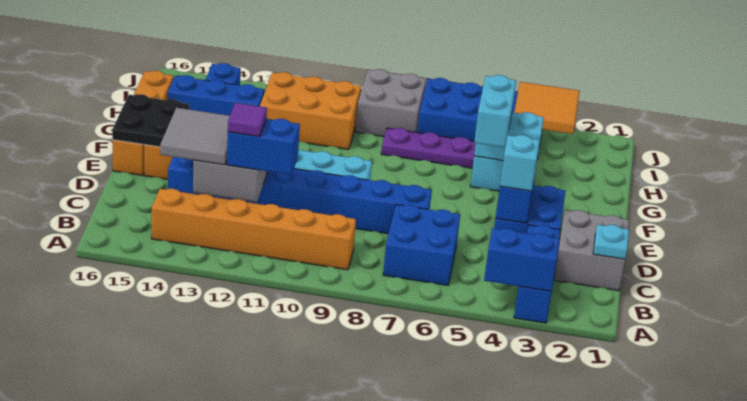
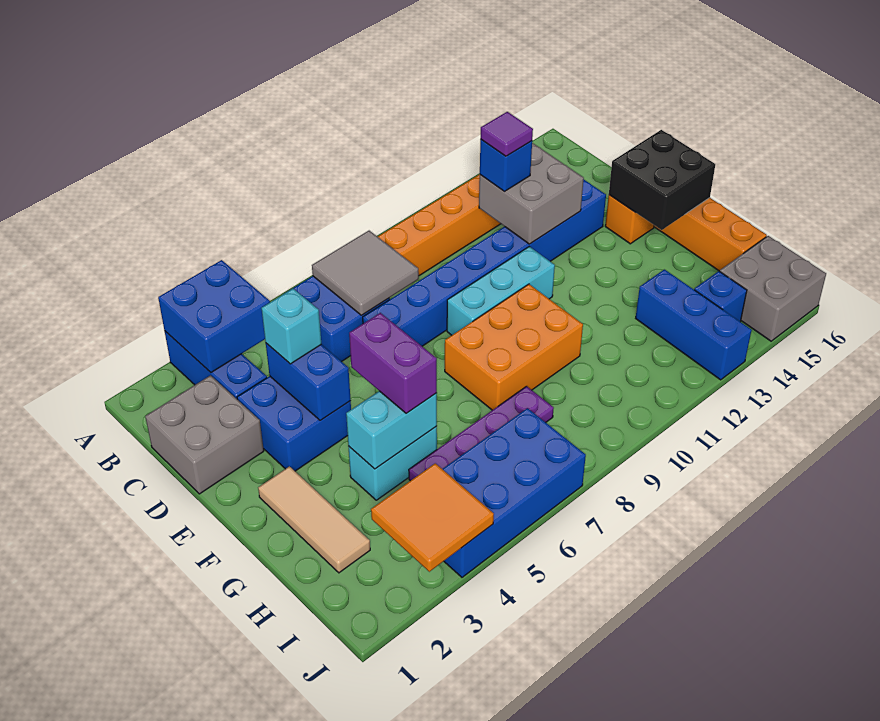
blue brick A3:A4 level 2 -> blue brick A3:B4 level 2
cyan plate C1 level 2 -> none
blue brick C11:C12 level 3 -> blue brick C12 level 3
grey tile C13:D14 level 3 -> grey tile B7:C8 level 2
black plate E15:F16 level 2 -> black brick E15:F16 level 2
none -> tan tile F2:H2 level 1
cyan brick F5:G5 level 3 -> purple brick F5:G5 level 3
orange brick H10:I12 level 1 -> orange brick F8:G10 level 1
blue brick H13:H15 level 1 -> blue brick H13:J13 level 1
grey brick I8:J9 level 1 -> grey brick I15:J16 level 1

